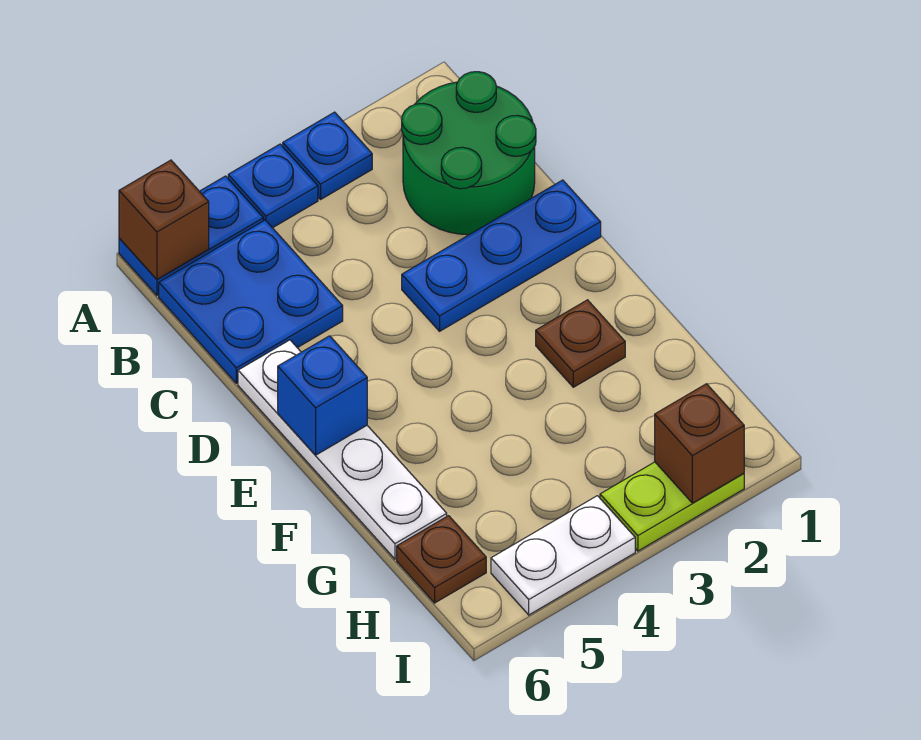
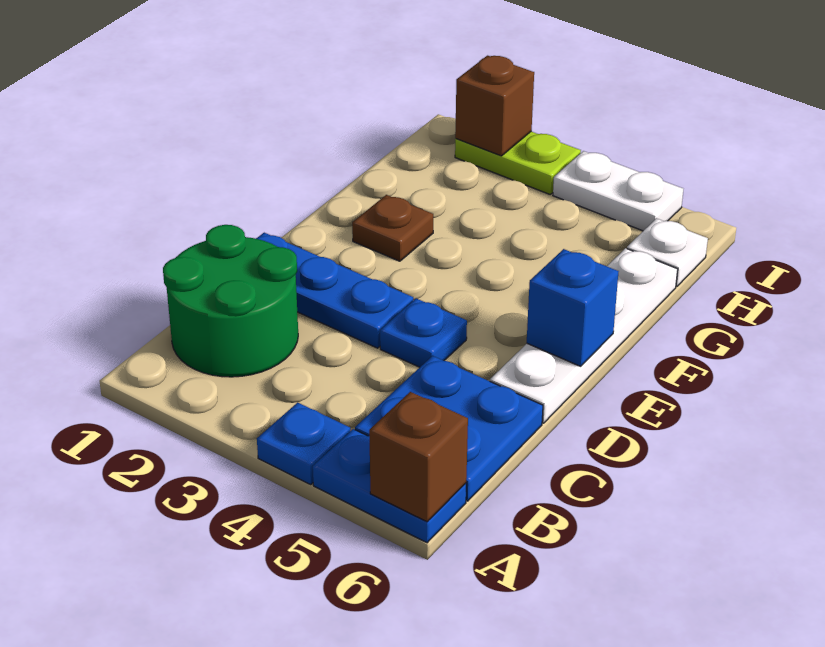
blue plate A3 level 1 -> blue plate D4 level 1
brown plate H6 level 1 -> white plate H6 level 1

